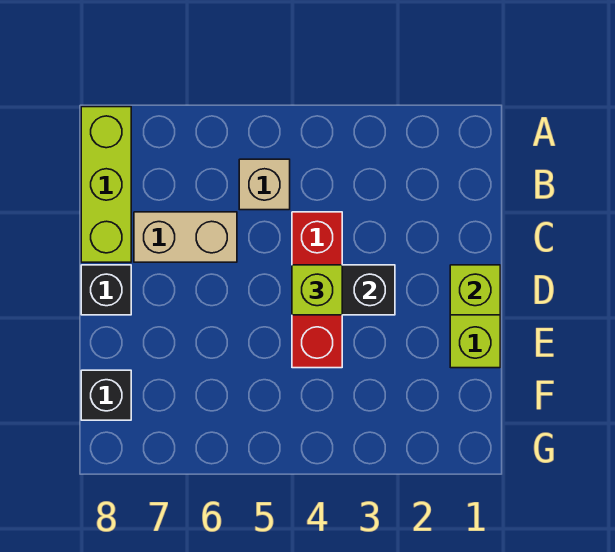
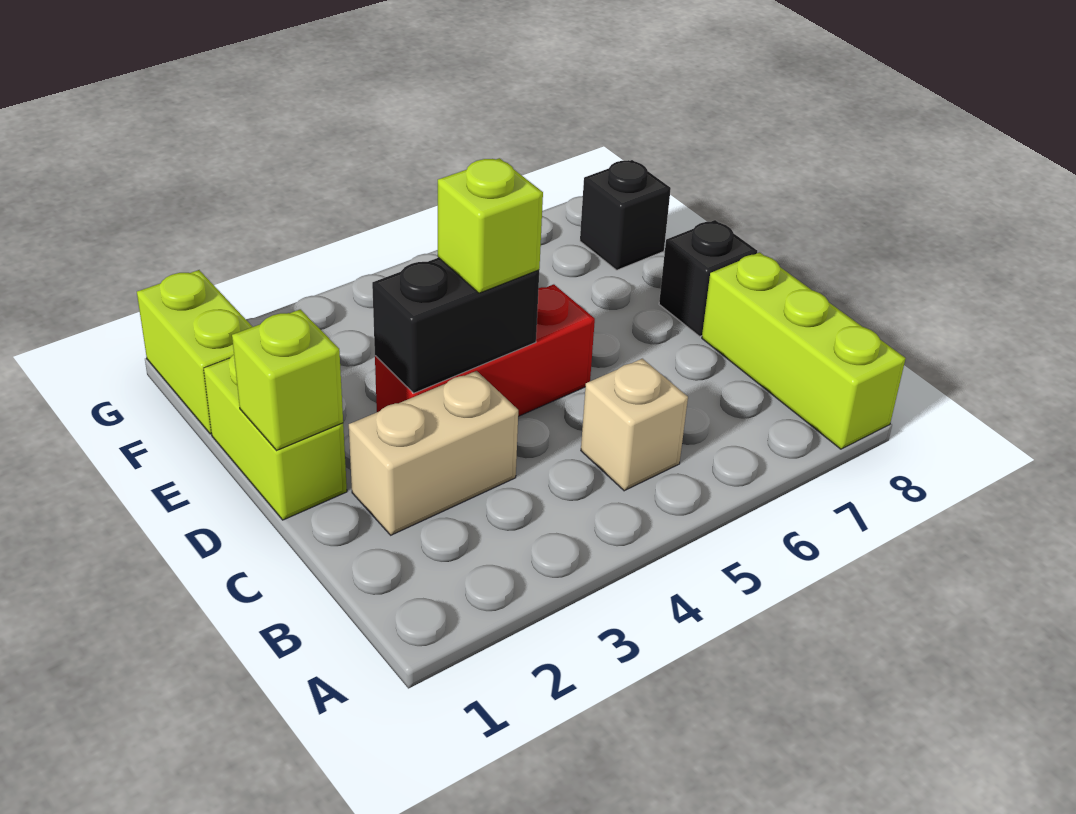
red brick C4:E4 level 1 -> red brick D3:D5 level 1
tan brick C6:C7 level 1 -> tan brick C2:C3 level 1
none -> lime brick F1:G1 level 1

